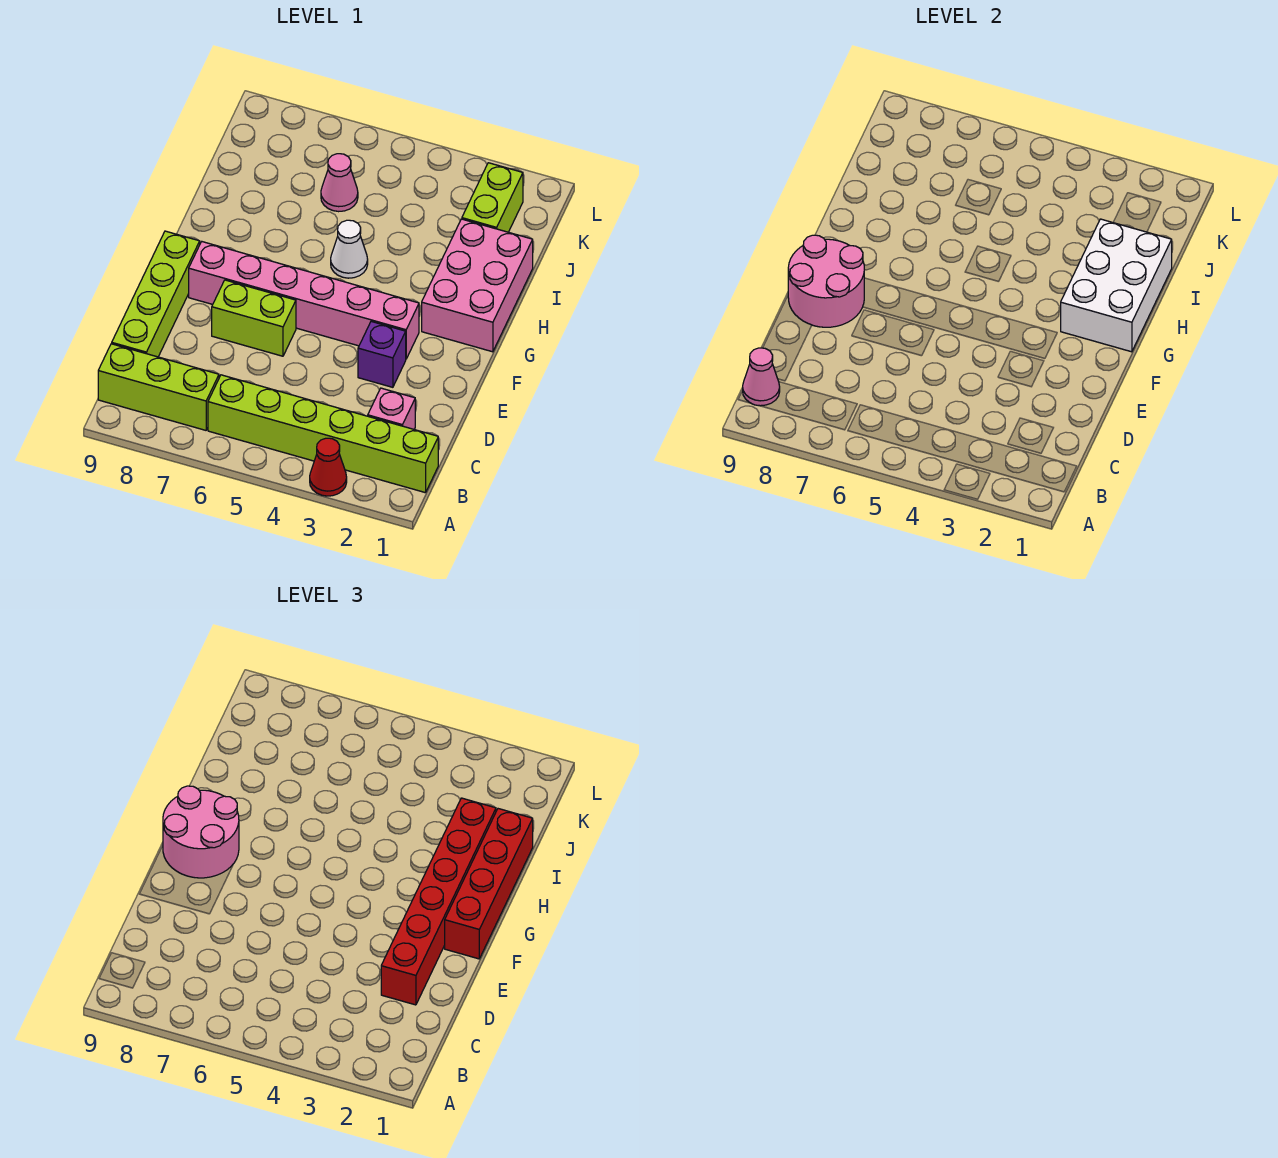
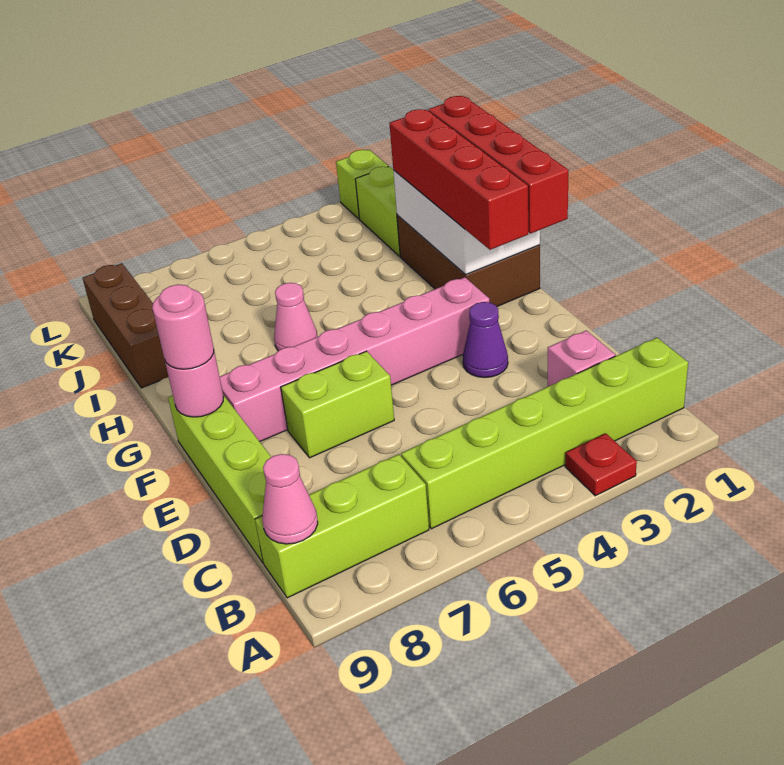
red cone A3 level 1 -> red plate A3 level 1
red brick D2:I2 level 3 -> red brick F2:I2 level 3
purple brick E3 level 1 -> purple cone E3 level 1
pink round brick E8:F9 level 2 -> pink round brick F9 level 2
pink round brick F8:G9 level 3 -> pink round brick F9 level 3
pink brick G1:I2 level 1 -> brown brick G1:I2 level 1
white cone H5 level 1 -> none
none -> brown brick I9:K9 level 1
pink cone J6 level 1 -> pink cone H6 level 1
none -> lime brick L2 level 1

